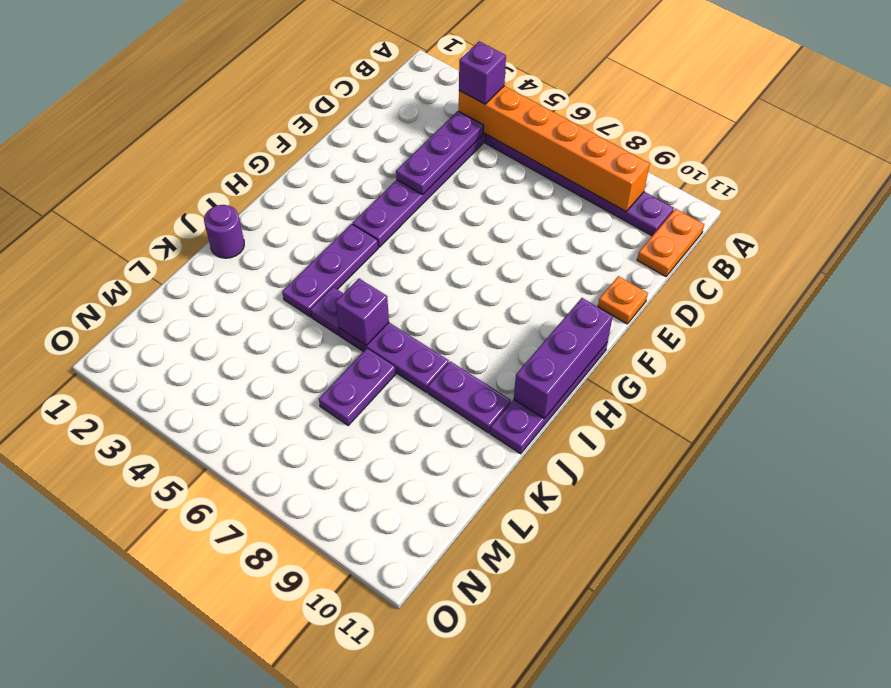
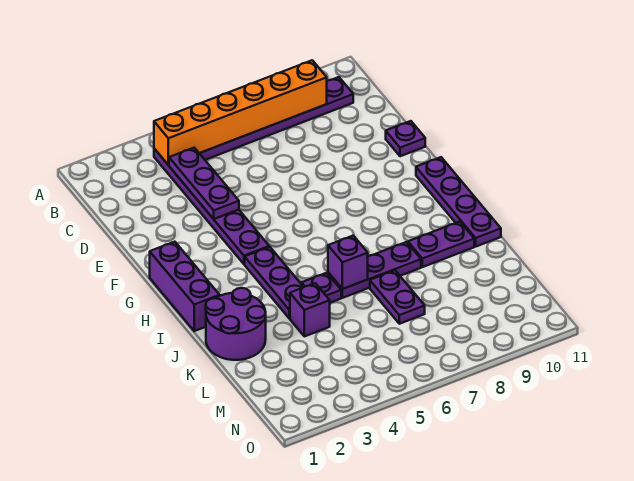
purple brick B4 level 3 -> purple brick K4 level 1
orange plate B11:C11 level 1 -> none
orange plate E11 level 1 -> purple plate E11 level 1
purple brick G11:I11 level 2 -> purple brick G1:I1 level 1
purple round brick J1 level 1 -> purple round brick J1:K2 level 1

